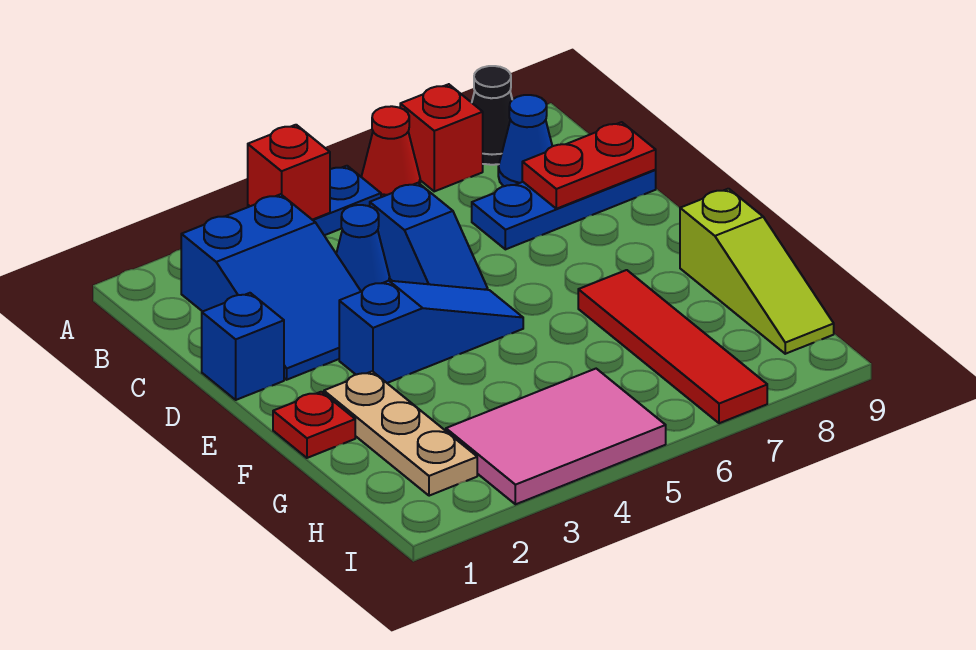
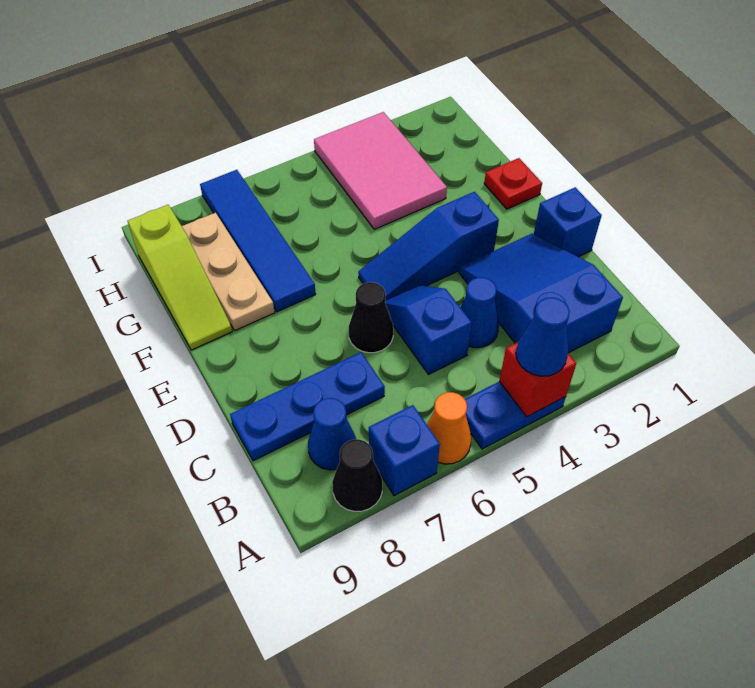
none -> blue cone A4 level 3
red cone A6 level 1 -> orange cone A6 level 1
red brick A7 level 1 -> blue brick A7 level 1
red plate C8:C9 level 2 -> none
none -> black cone D6 level 1
tan plate F2:H2 level 1 -> tan plate F8:H8 level 1
red tile F7:I7 level 1 -> blue tile F7:I7 level 1
lime slope F9:H9 level 1 top F -> lime slope F9:H9 level 1 top H
pink tile H3:I5 level 1 -> pink tile G3:I4 level 1

